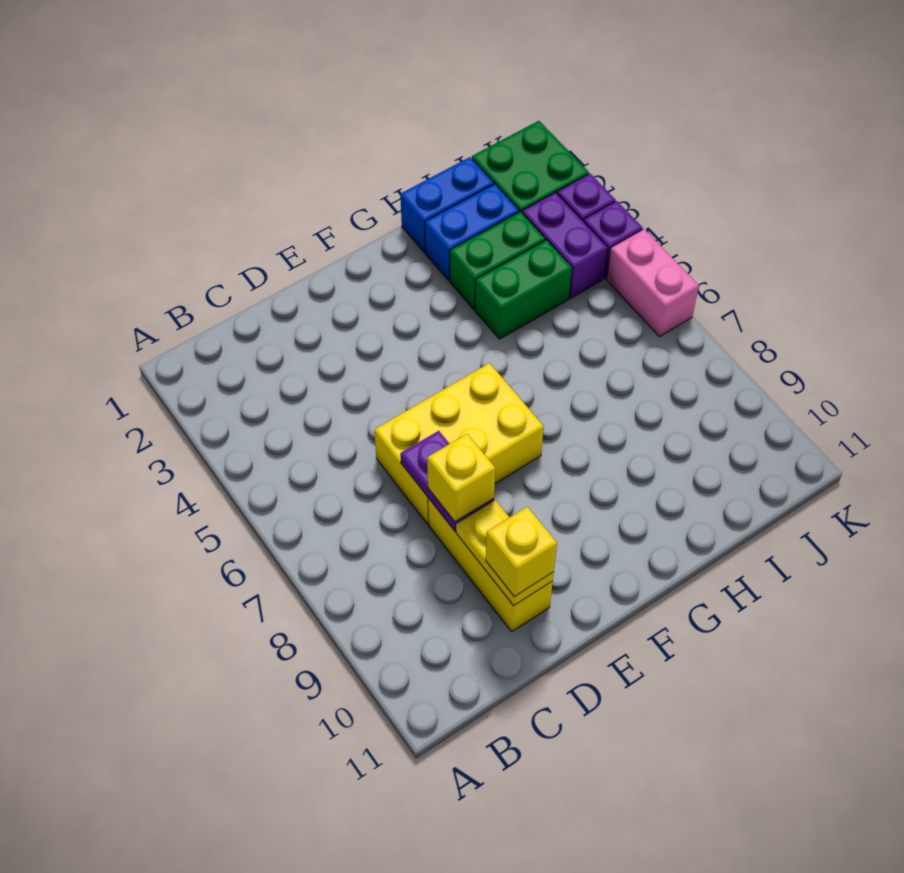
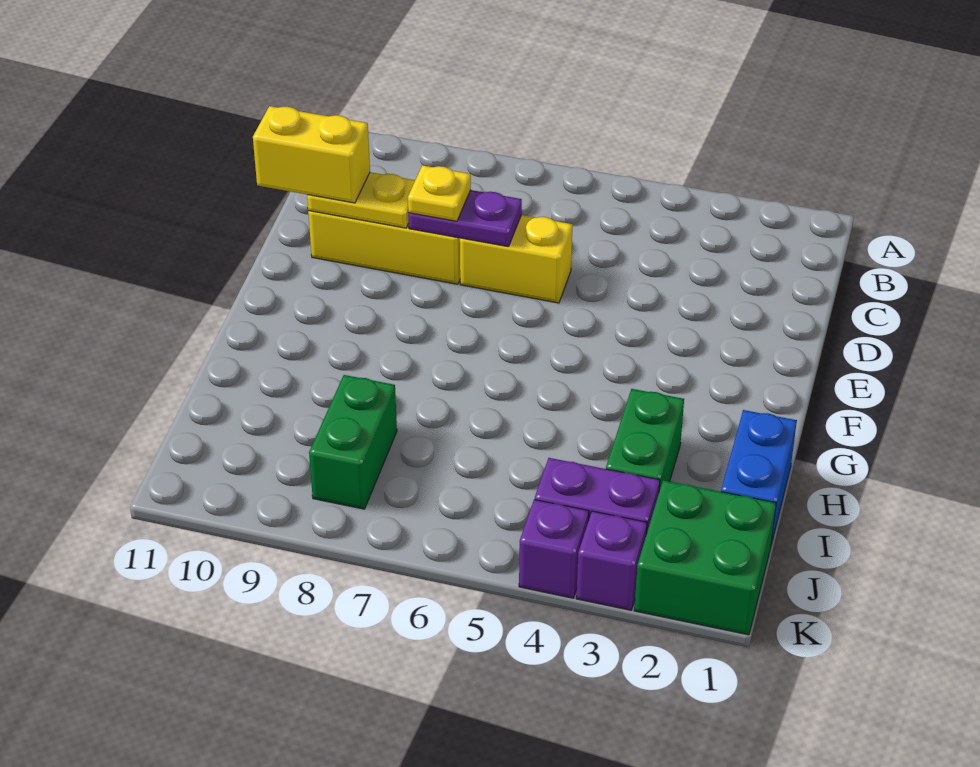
yellow brick D6:F7 level 1 -> yellow brick D6:D7 level 1
yellow brick D8 level 3 -> yellow plate D8 level 3
yellow brick D10 level 3 -> yellow brick D10:D11 level 3
blue brick H2:I2 level 1 -> none
green brick H4:I4 level 1 -> green brick I8:J8 level 1
pink brick K5:K6 level 1 -> none

